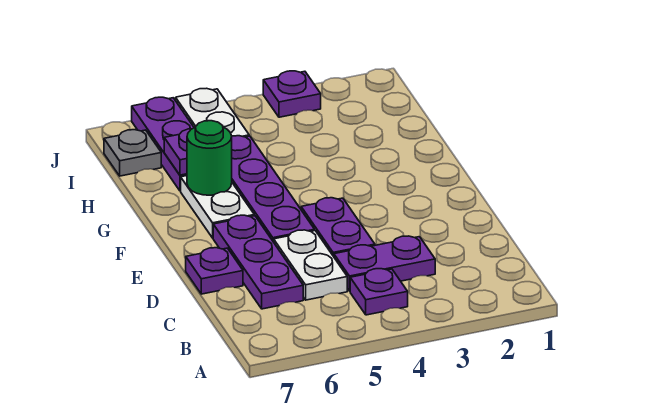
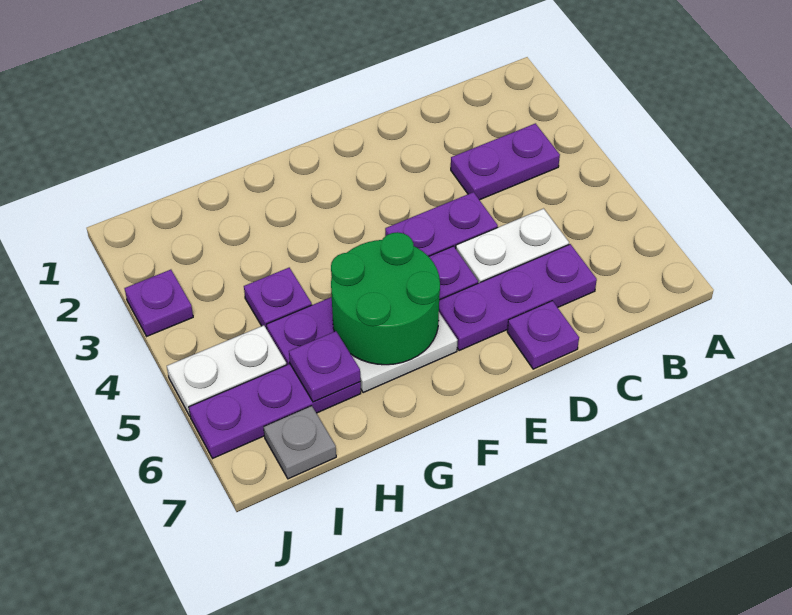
purple plate B4 level 1 -> purple plate H4 level 1
purple plate C3:C4 level 1 -> purple plate B3:C3 level 1
green round brick G6 level 2 -> green round brick F5:G6 level 2

